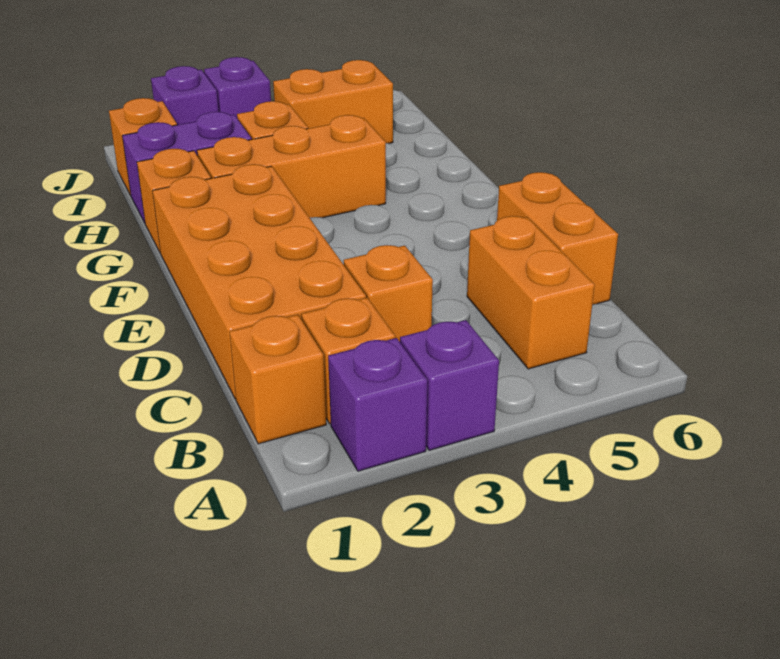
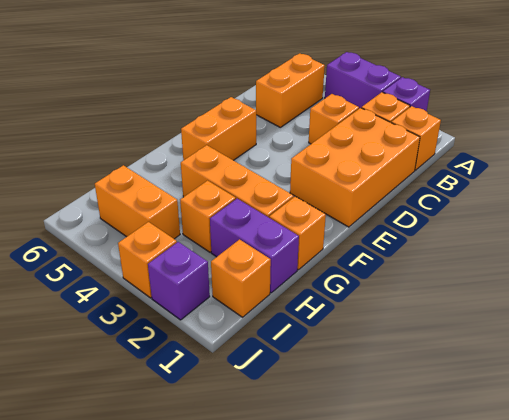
purple brick A3 level 1 -> purple brick A3:A4 level 1
orange brick C1:F2 level 1 -> orange brick C1:E2 level 1
orange brick C6:D6 level 1 -> orange brick E5:F5 level 1
purple brick J3 level 1 -> orange brick J3 level 1

